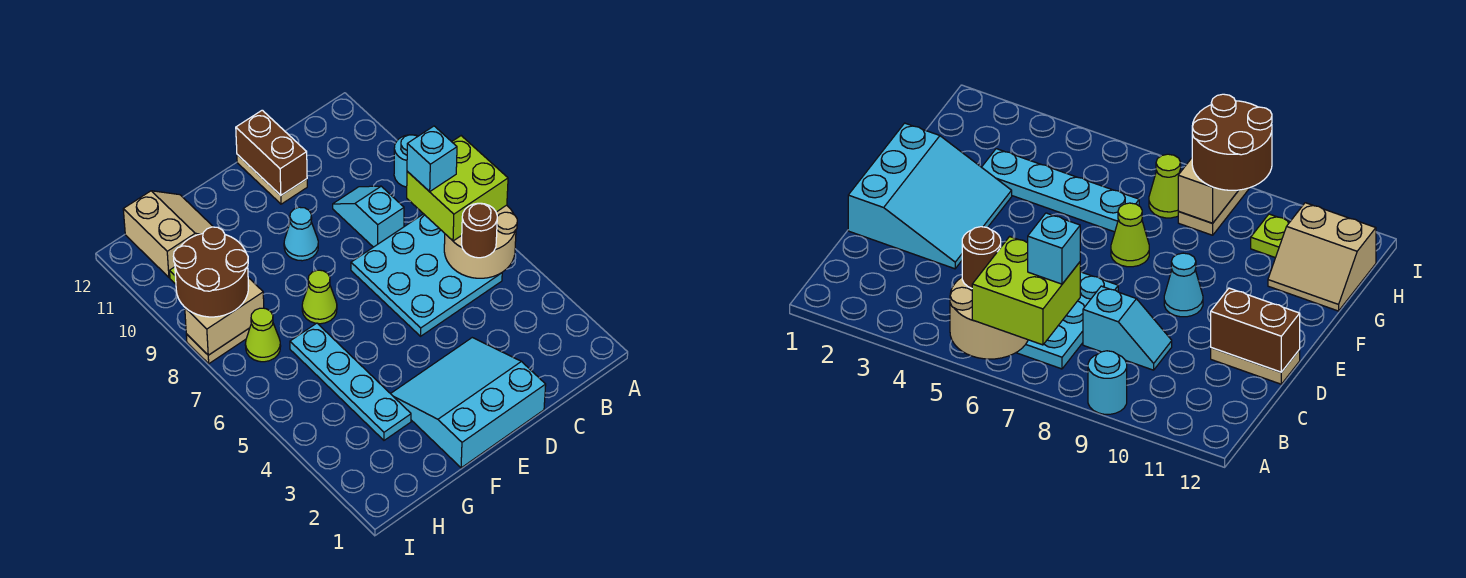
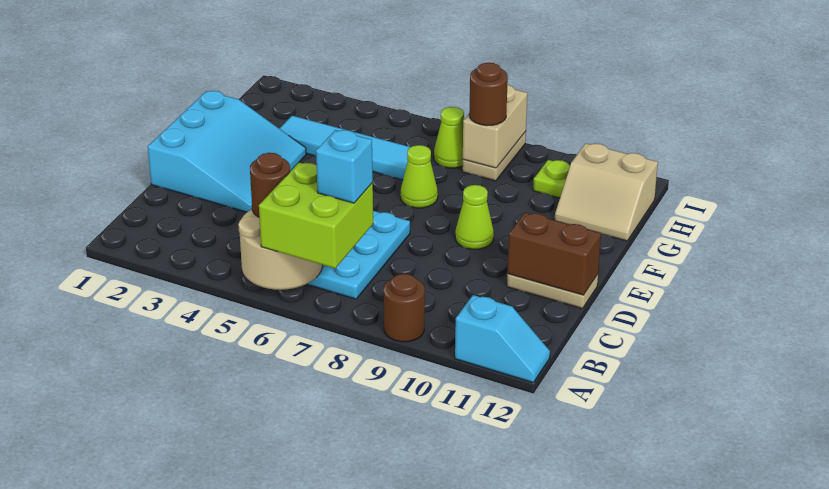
cyan round brick A9 level 1 -> brown round brick A9 level 1
cyan slope C8:C9 level 1 top 8 -> cyan slope A11:A12 level 1 top 11
cyan cone E9 level 1 -> lime cone E9 level 1
cyan plate G3:G6 level 1 -> cyan tile G3:G6 level 1
brown round brick H8:I9 level 3 -> brown round brick H8 level 3

